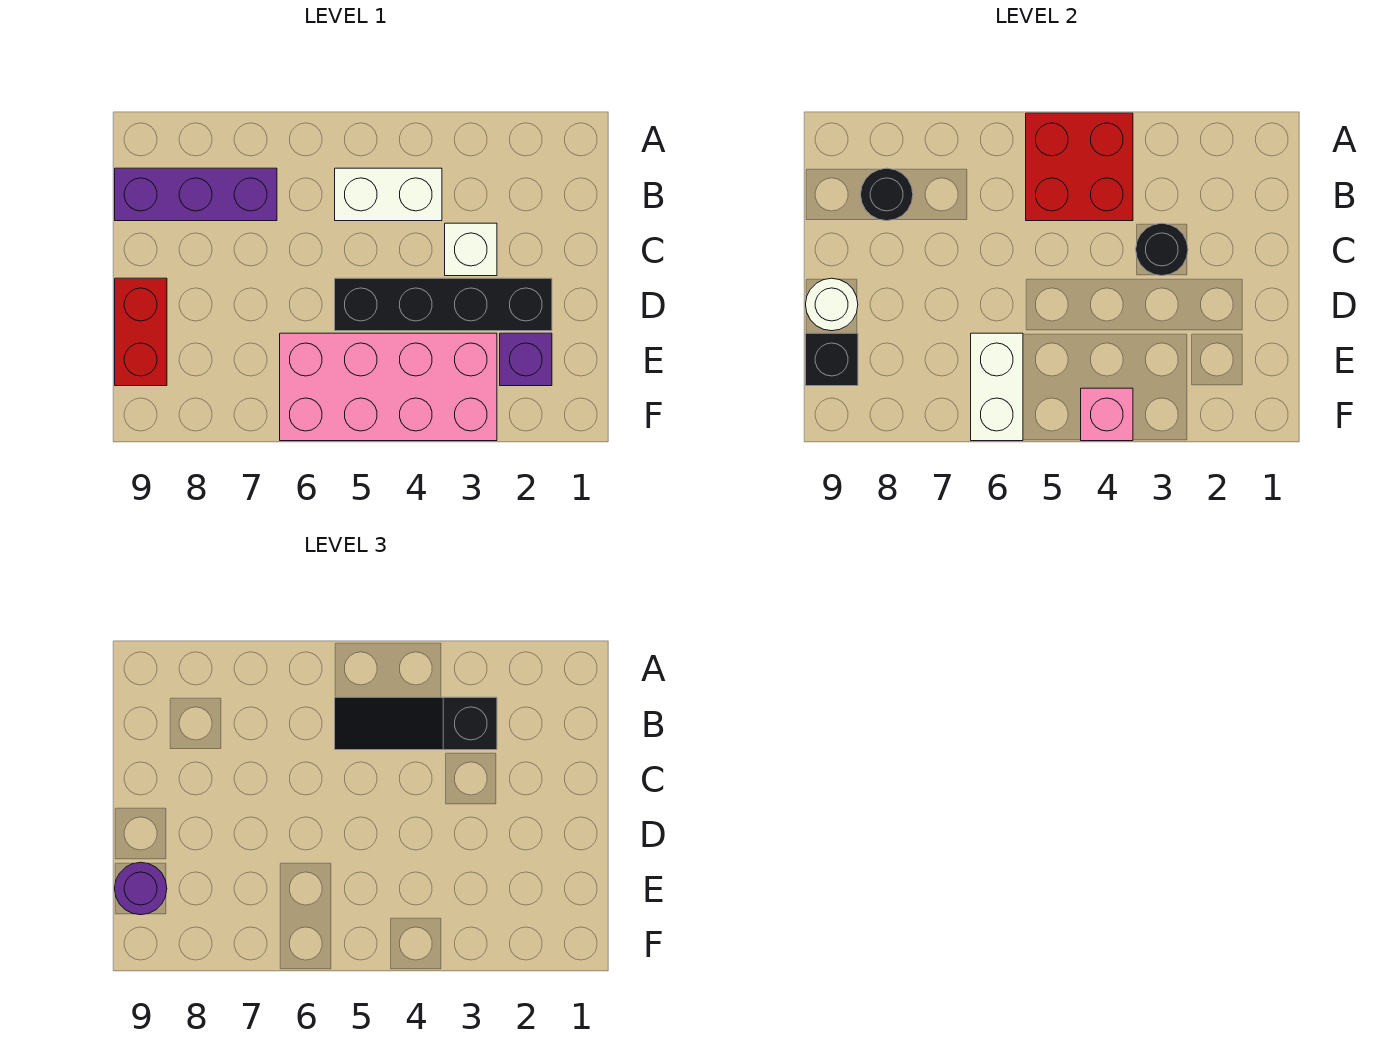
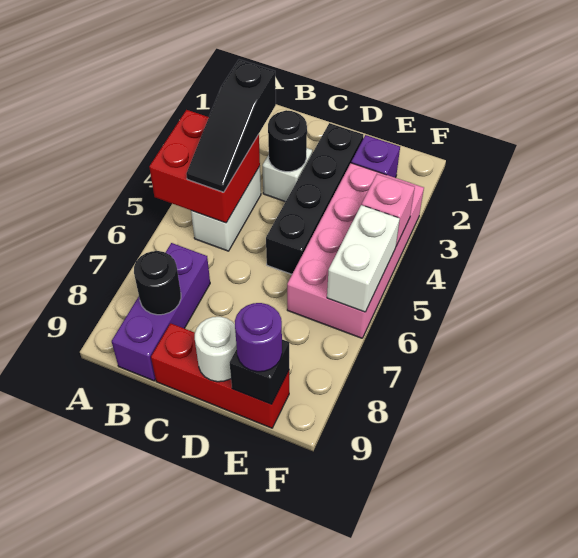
red brick D9:E9 level 1 -> red brick C9:E9 level 1
white brick E6:F6 level 2 -> white brick F5:F6 level 2

